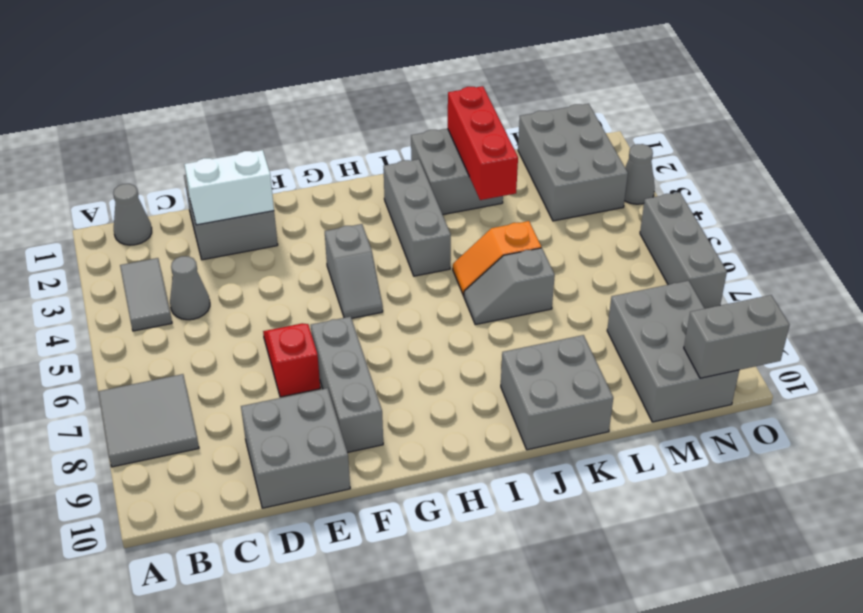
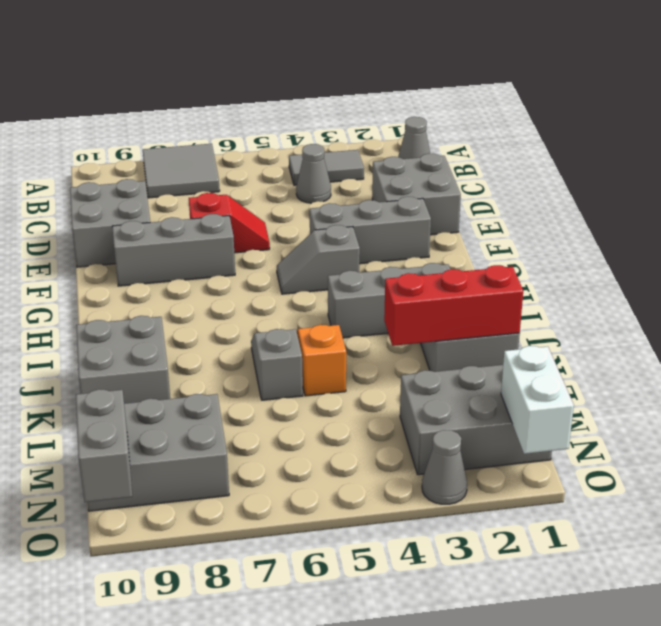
white brick D2:E2 level 2 -> white brick N1:O1 level 2
grey brick O5:O7 level 1 -> grey brick F2:F4 level 1

